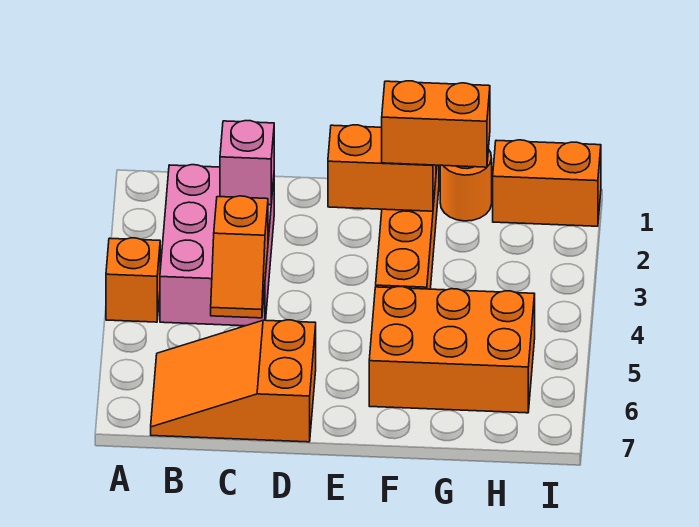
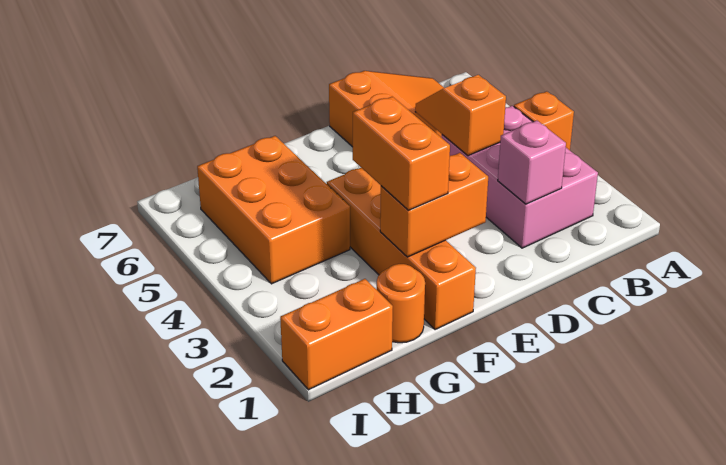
orange brick F2:G2 level 3 -> orange brick F2:F3 level 3
orange brick F5:H6 level 1 -> orange brick G4:H6 level 1

